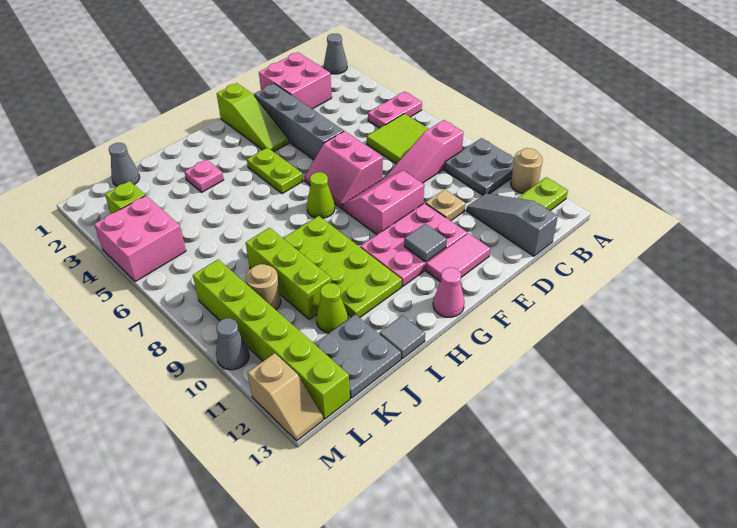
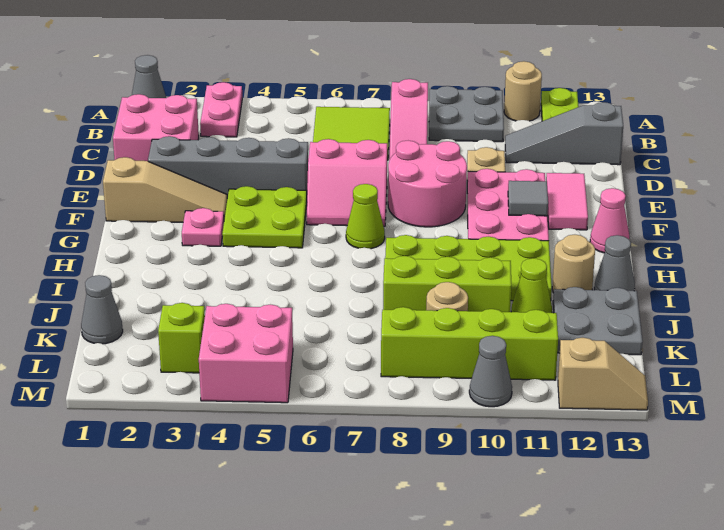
pink plate A5:B5 level 1 -> pink plate A3:B3 level 1
pink slope E8:F9 level 1 top 9 -> pink round brick E8:F9 level 1
lime slope F1:F3 level 1 top 1 -> tan slope F1:F3 level 1 top 1
lime plate G4:G5 level 1 -> lime plate F4:G5 level 1
pink plate I3 level 1 -> pink plate G3 level 1
none -> tan round brick I12 level 1
grey tile I13 level 1 -> grey cone I13 level 1
lime brick L8:L13 level 1 -> lime brick L8:L11 level 1

